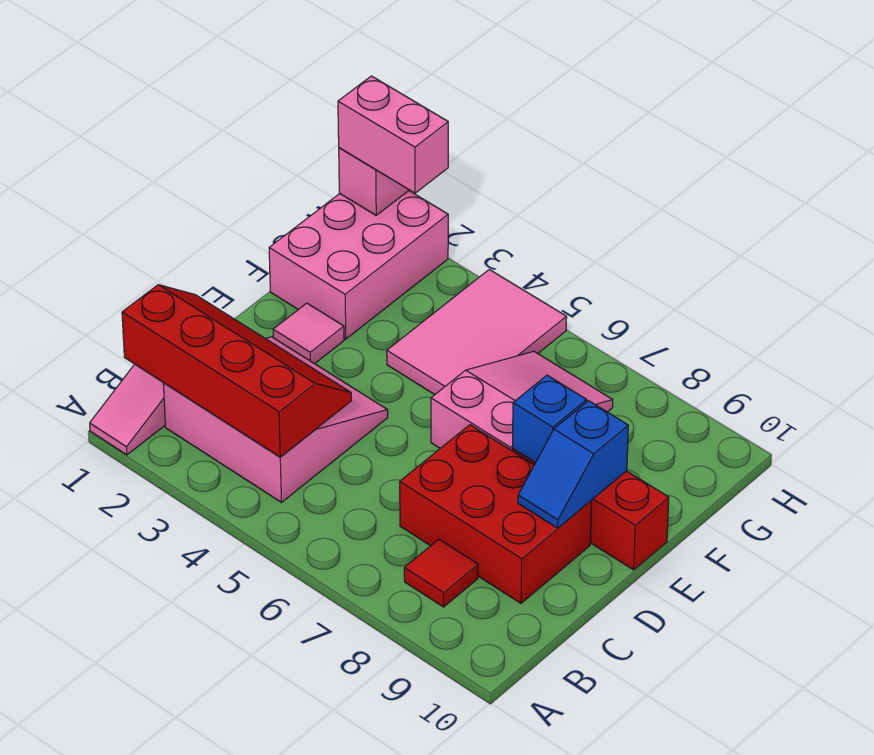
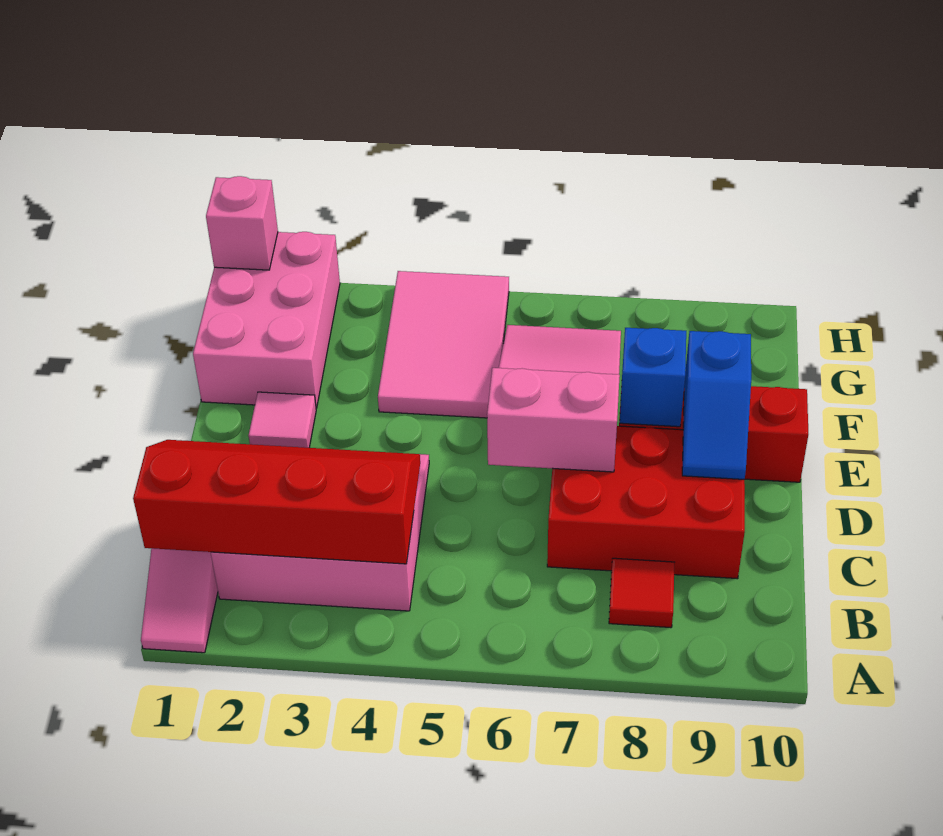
pink brick H1:H2 level 3 -> pink brick D6:D7 level 2

